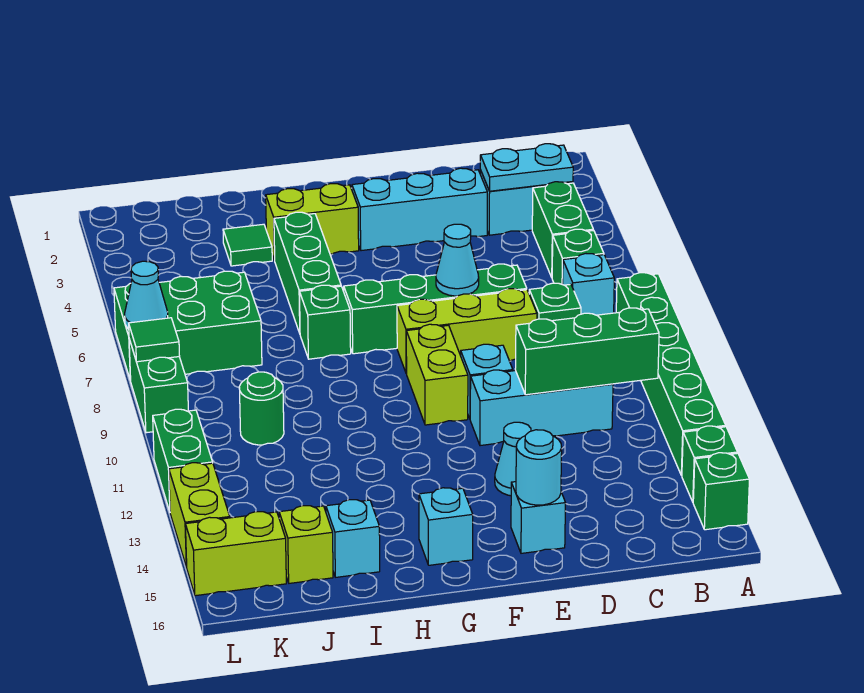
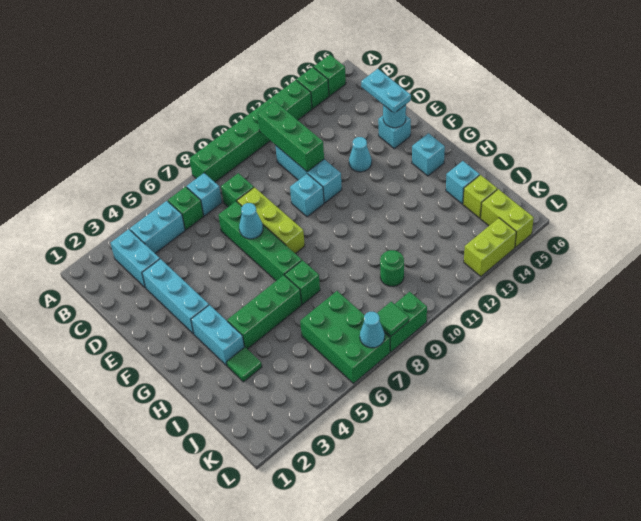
cyan plate B3:C3 level 2 -> cyan plate D15:E15 level 3
green brick B4:B5 level 1 -> cyan brick B4:B5 level 1
lime brick F9:F10 level 1 -> none
lime brick G3:H3 level 1 -> cyan brick G3:H3 level 1
green brick L11:L12 level 1 -> none

